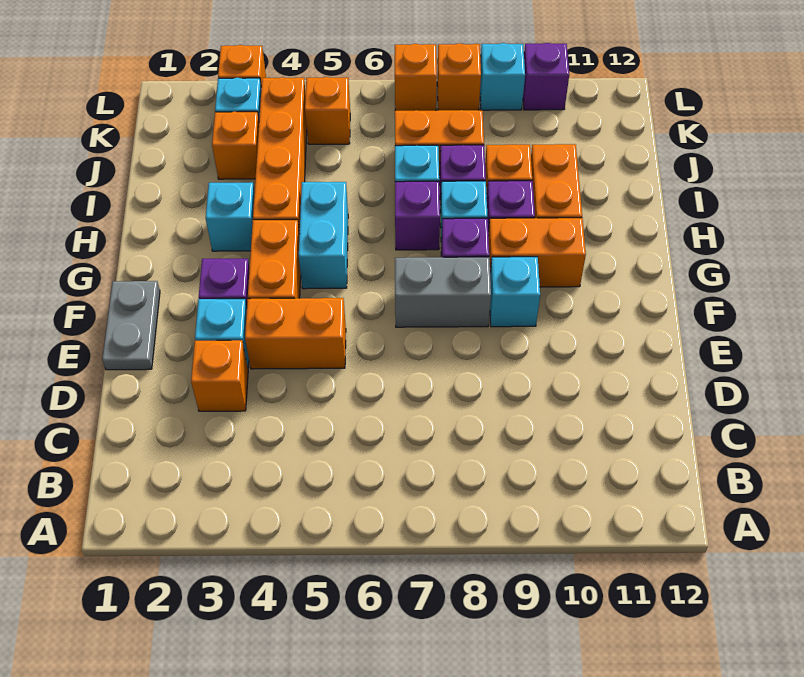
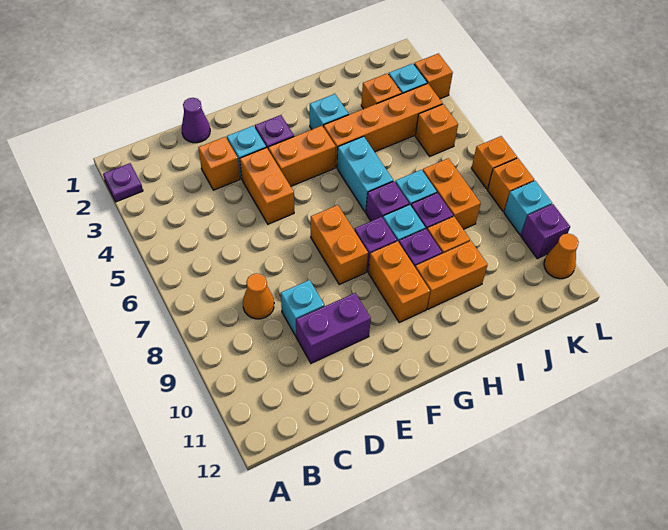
none -> purple plate A2 level 1
none -> orange cone C8 level 1
none -> purple cone D1 level 1
none -> purple brick D10:E10 level 1
grey plate E1:F1 level 1 -> none
grey brick F7:F8 level 1 -> orange brick F7:F8 level 1
cyan brick F9 level 1 -> cyan brick D9 level 1
cyan brick G5:H5 level 1 -> cyan brick H5:H6 level 1
none -> orange cone L11 level 1

